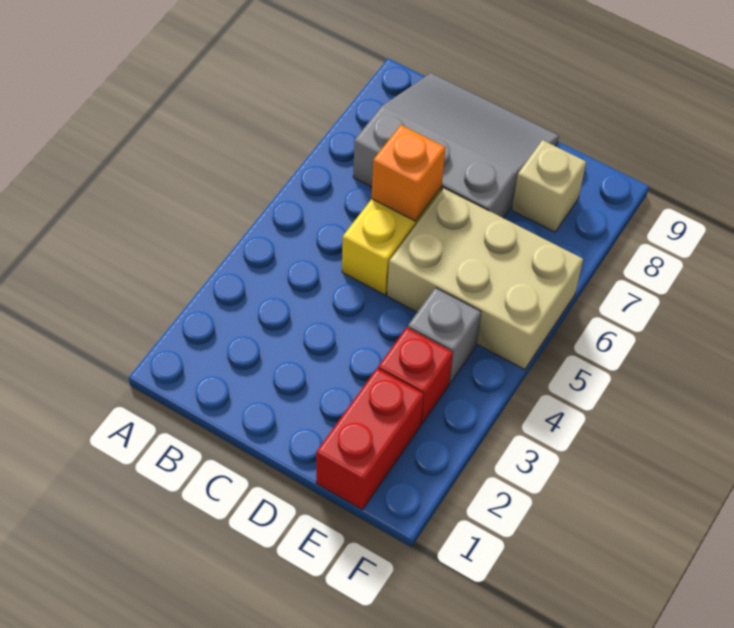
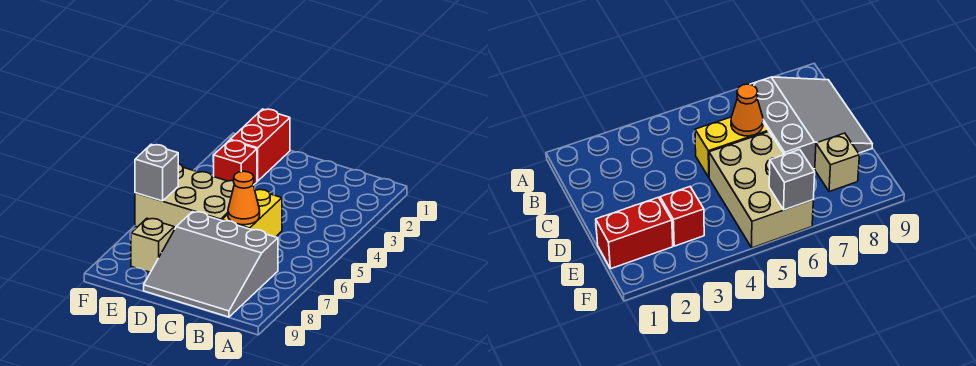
orange brick C6 level 2 -> orange cone C6 level 2
grey brick E4 level 1 -> grey brick F6 level 2

